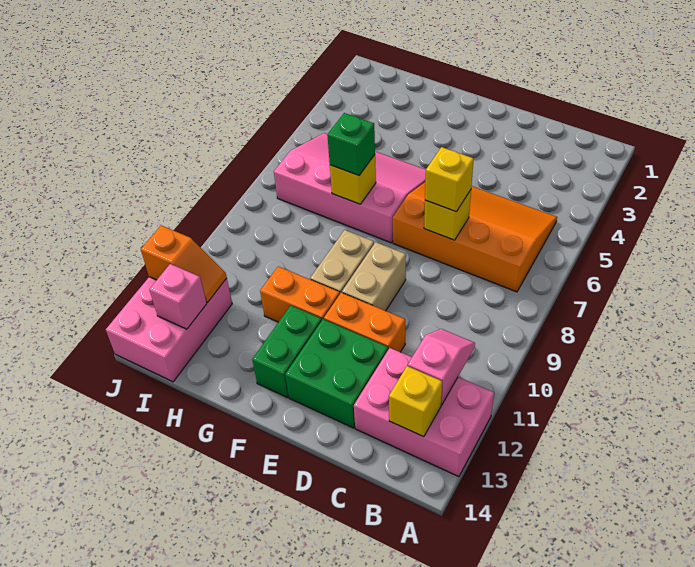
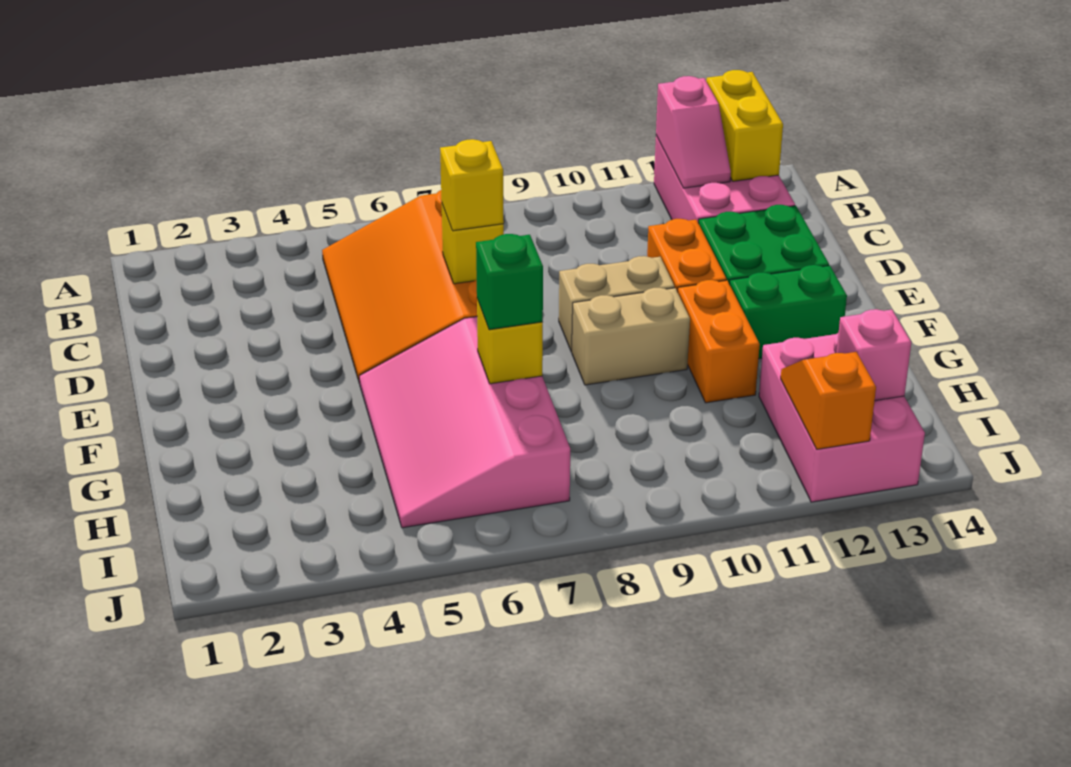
pink slope B11:B12 level 2 top 12 -> pink slope A12:B12 level 2 top A
yellow brick B13 level 2 -> yellow brick A13:B13 level 2
pink brick I12:J14 level 1 -> pink brick H12:J13 level 1

